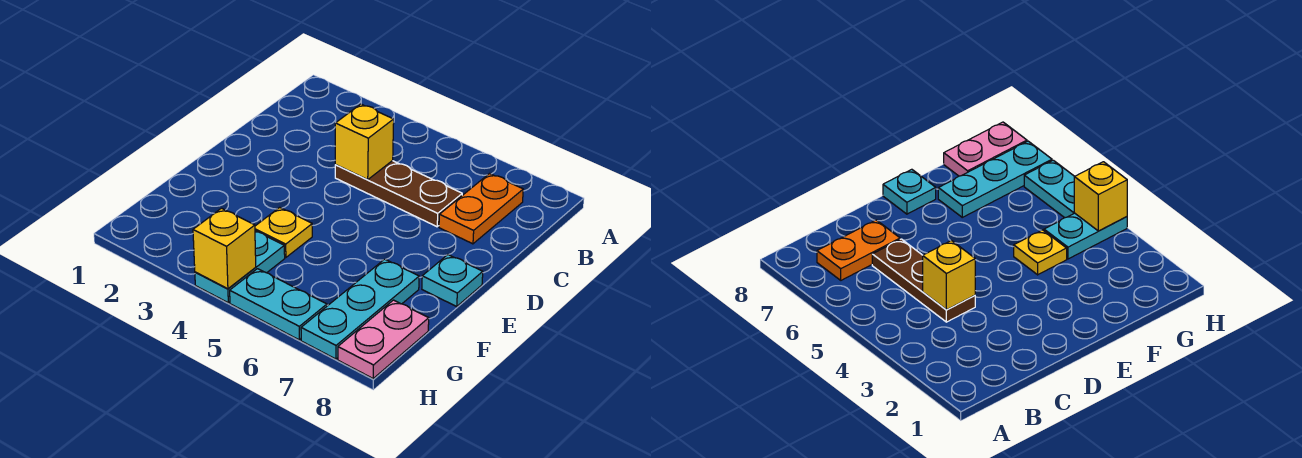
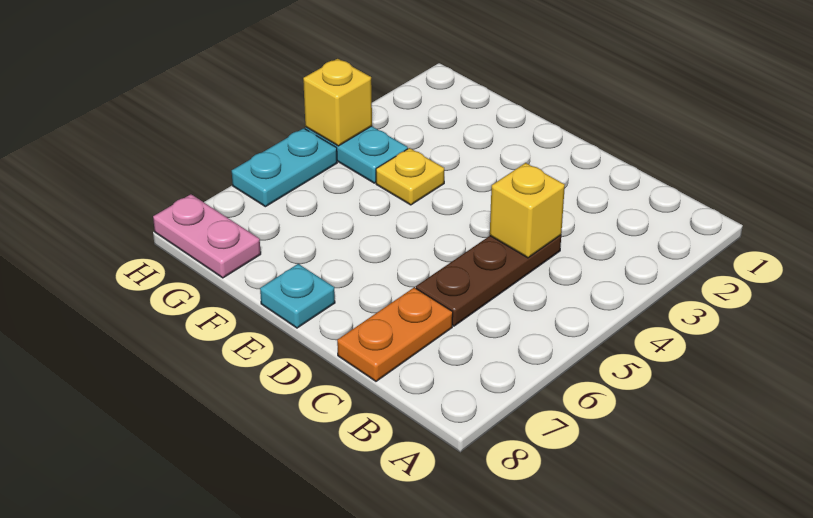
orange plate B7:C7 level 1 -> orange plate C7:C8 level 1
cyan plate F7:H7 level 1 -> none

